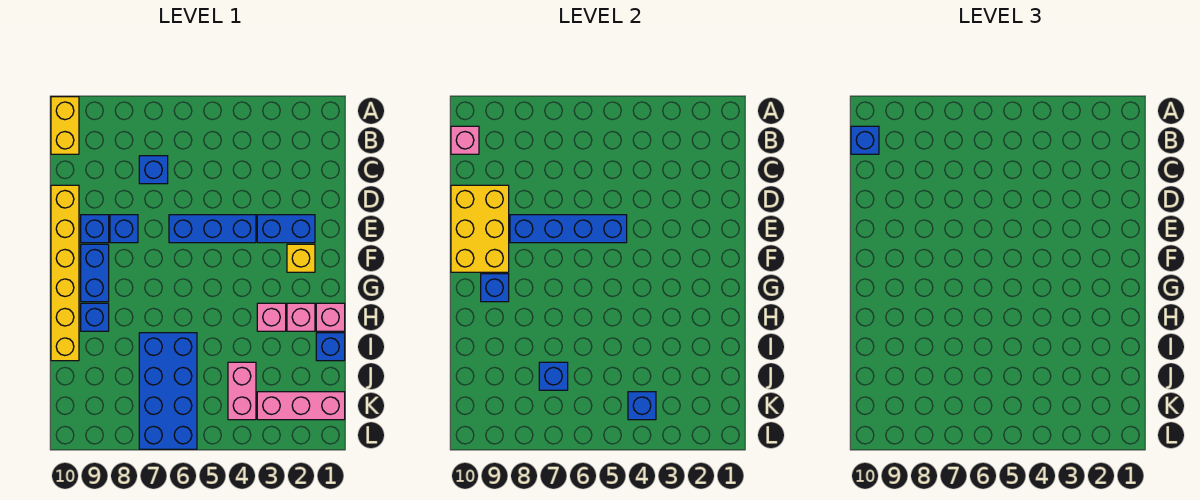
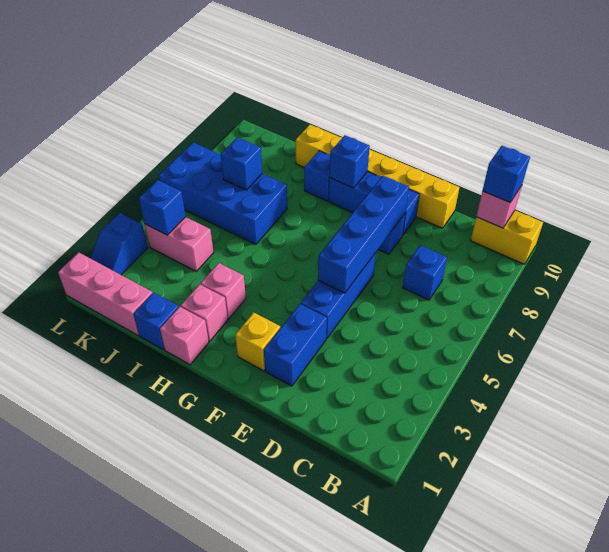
yellow brick D9:F10 level 2 -> none
pink brick K1:K3 level 1 -> pink brick J1:L1 level 1
none -> blue slope L2:L3 level 1 top 3

